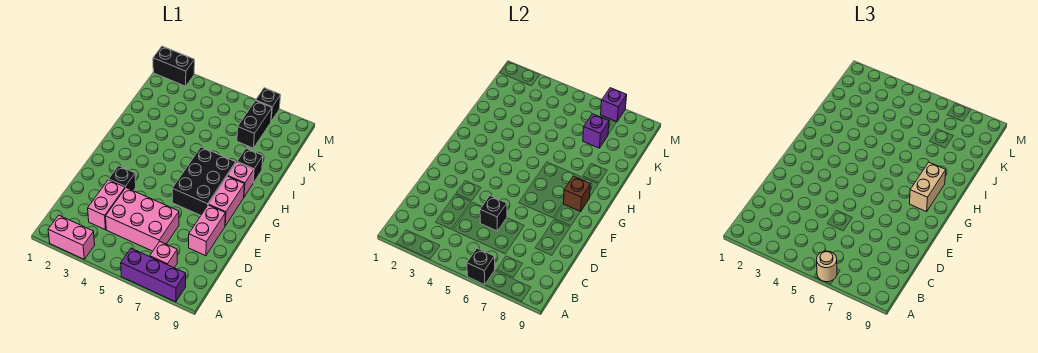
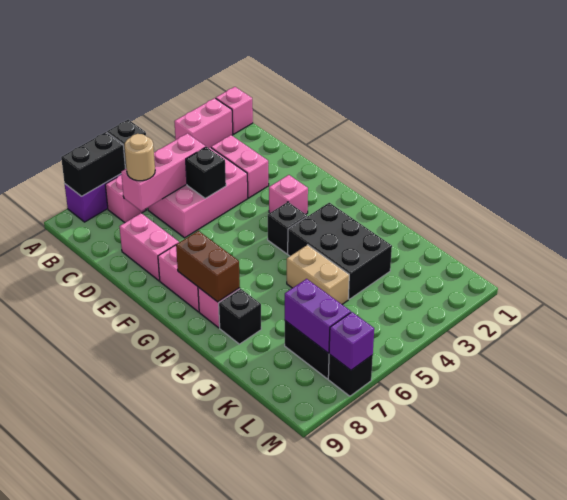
none -> pink brick A1 level 1
tan round brick A6 level 3 -> tan round brick C7 level 3
none -> pink brick C5:C7 level 2
black brick E3 level 1 -> black brick G4 level 1
none -> pink brick F3 level 1
black brick F6:H7 level 1 -> black brick H3:J4 level 1
brown brick G8 level 2 -> brown brick G8:H8 level 2
tan brick G8:H8 level 3 -> tan brick I5:J5 level 1
purple brick K7 level 2 -> purple brick K7:L7 level 2
black brick M1:M2 level 1 -> black brick A7:A8 level 2

